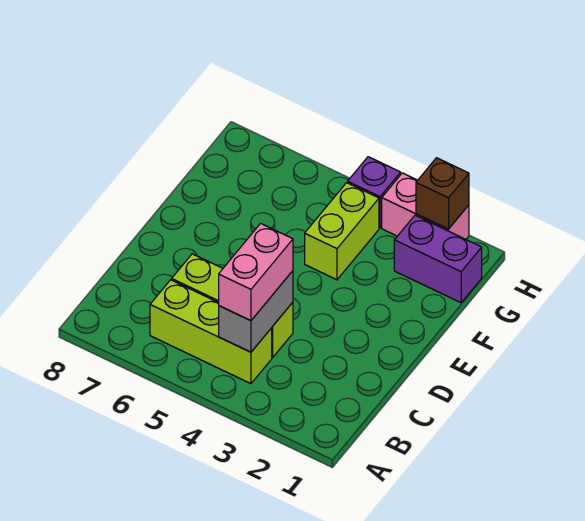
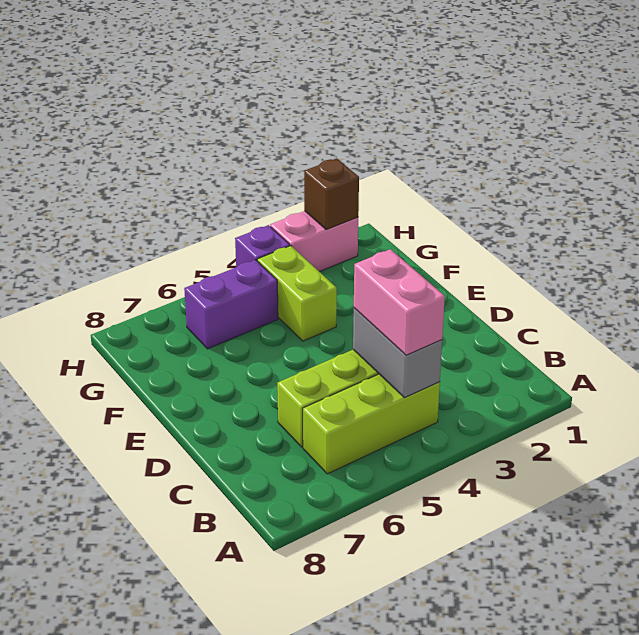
purple brick G1:G2 level 1 -> purple brick G5:G6 level 1

